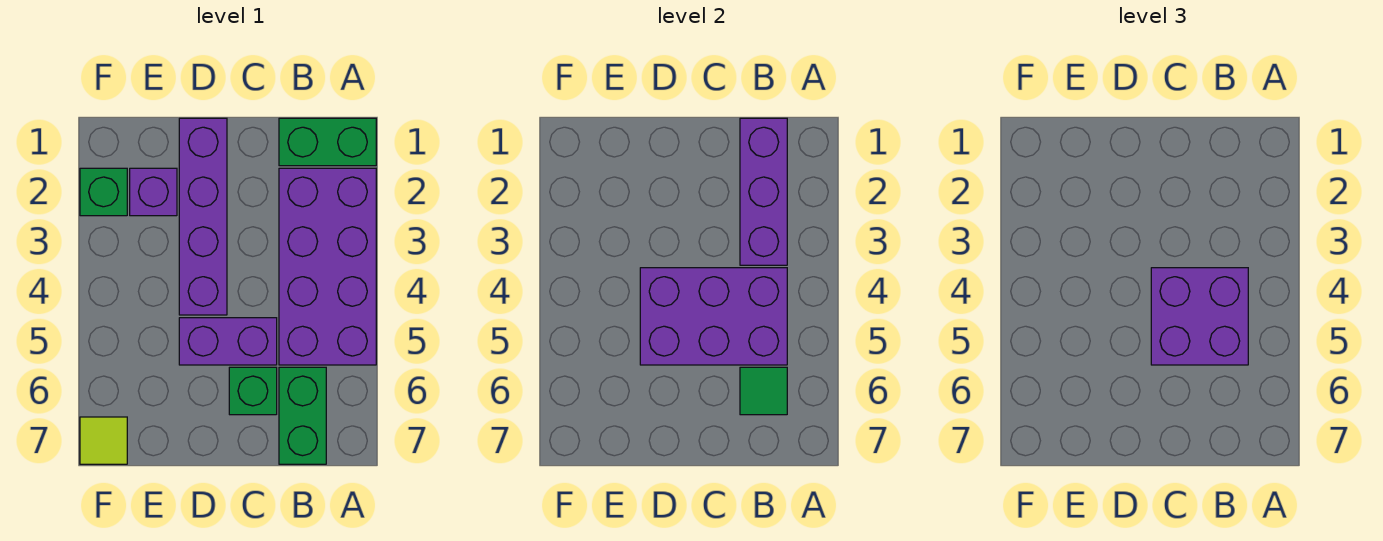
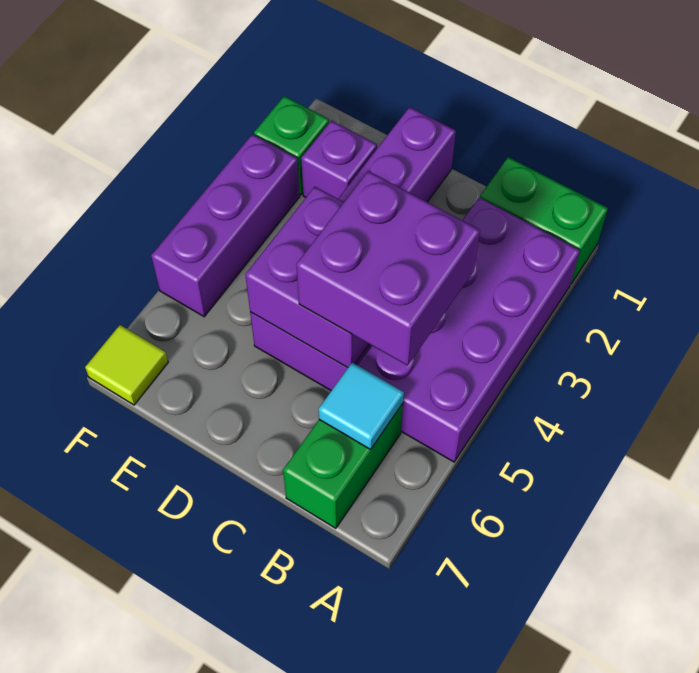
purple brick B1:B3 level 2 -> purple brick F3:F5 level 1
purple brick B4:D5 level 2 -> purple brick C4:D5 level 2
green tile B6 level 2 -> cyan tile B6 level 2
green brick C6 level 1 -> none

